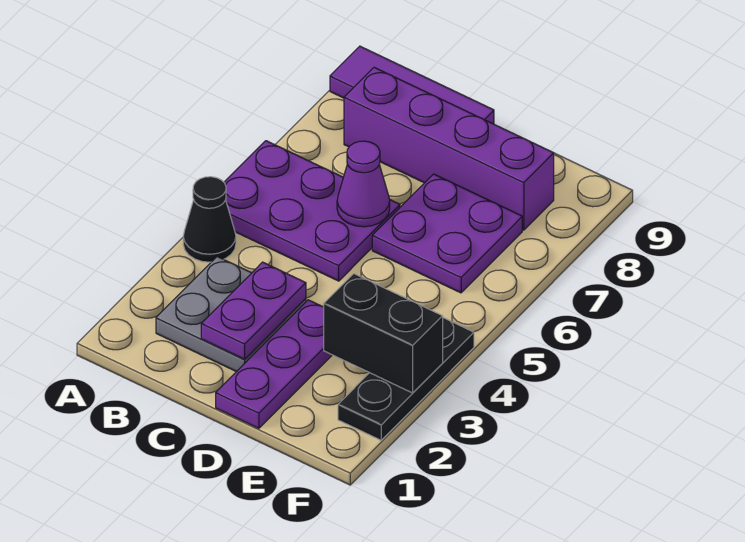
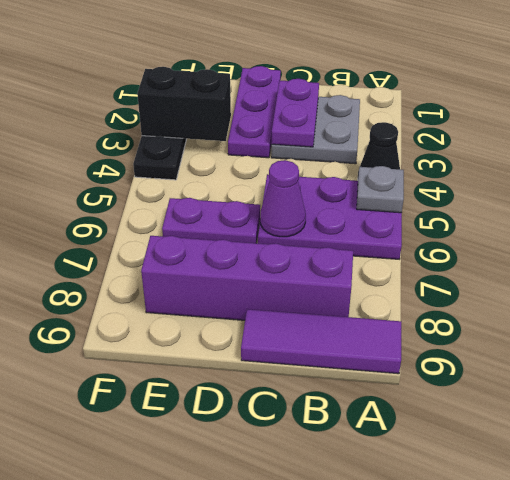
none -> grey plate A5 level 2
purple plate D6:E7 level 1 -> purple plate D6:E6 level 1

